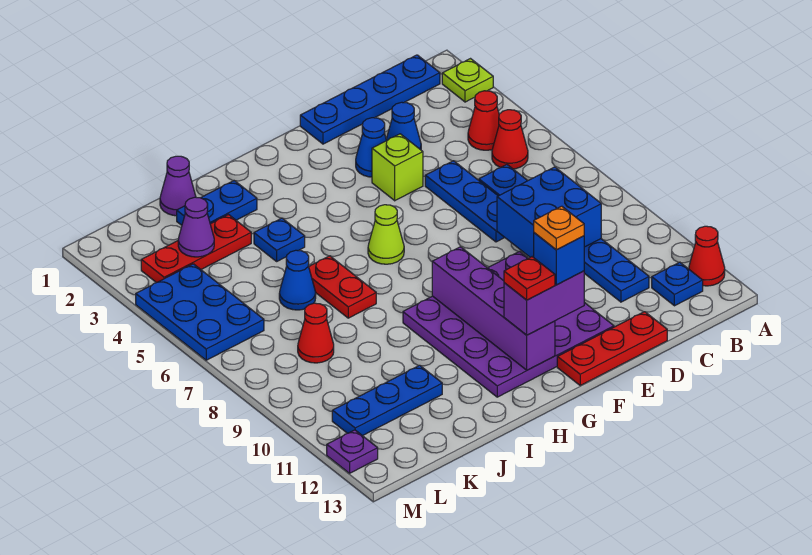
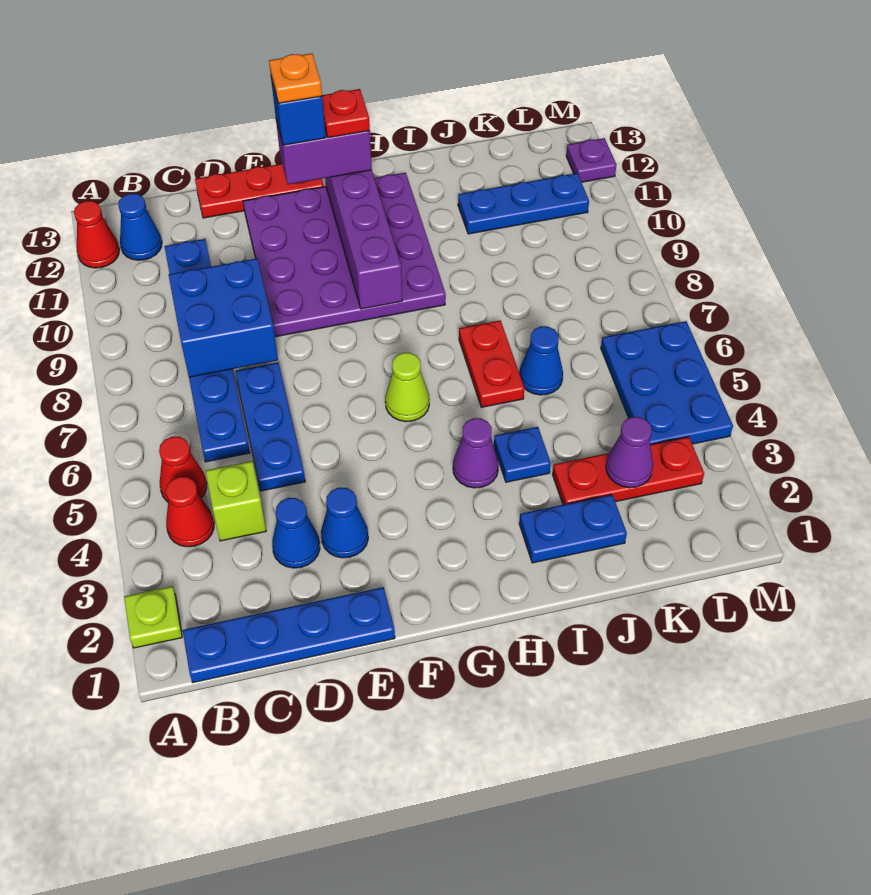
blue plate B12 level 1 -> blue cone B12 level 1
lime brick E4 level 1 -> lime brick C4 level 1
purple cone J1 level 1 -> purple cone H4 level 1
red cone K8 level 1 -> none

